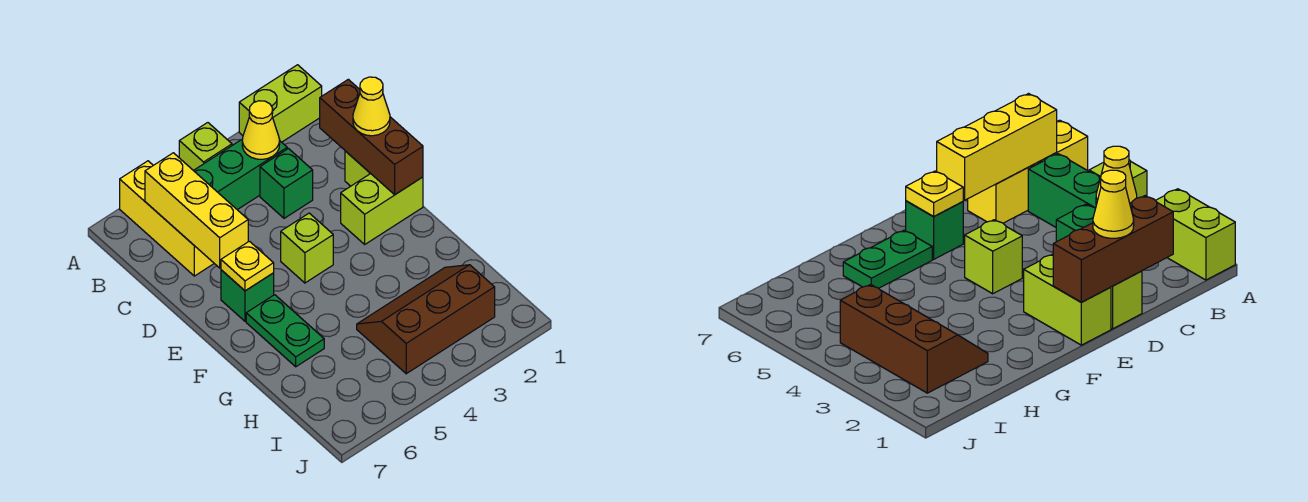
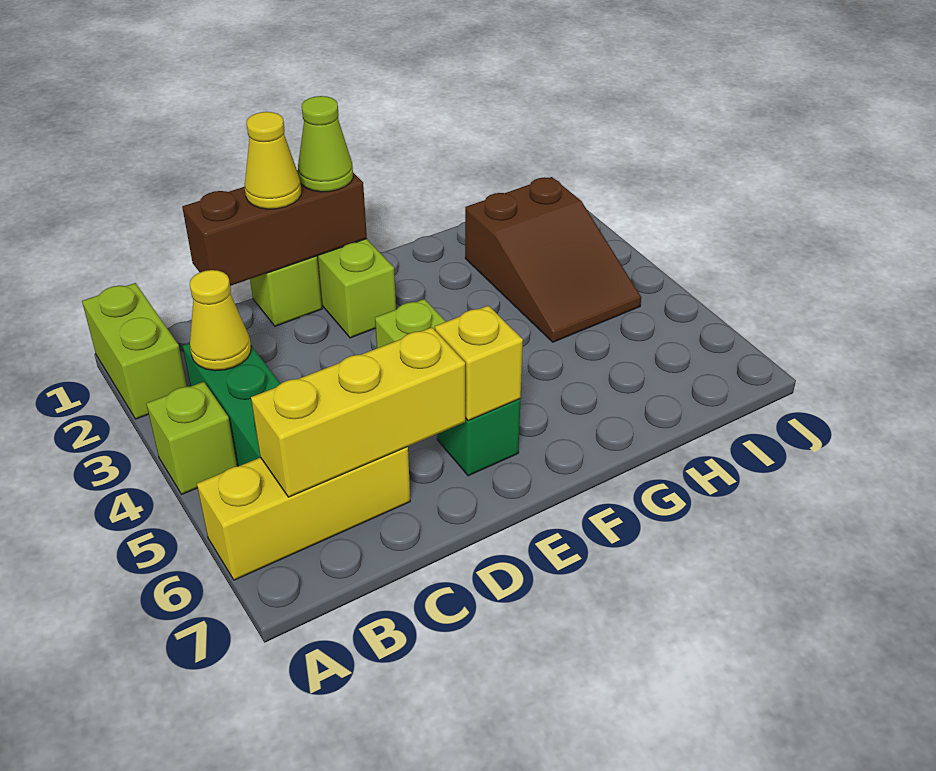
green brick C3 level 1 -> none
none -> lime cone E1 level 3
yellow plate E6 level 2 -> yellow brick E6 level 2
green plate F6:G6 level 1 -> none
brown slope H2:I4 level 1 top I -> brown slope H2:I4 level 1 top 2

